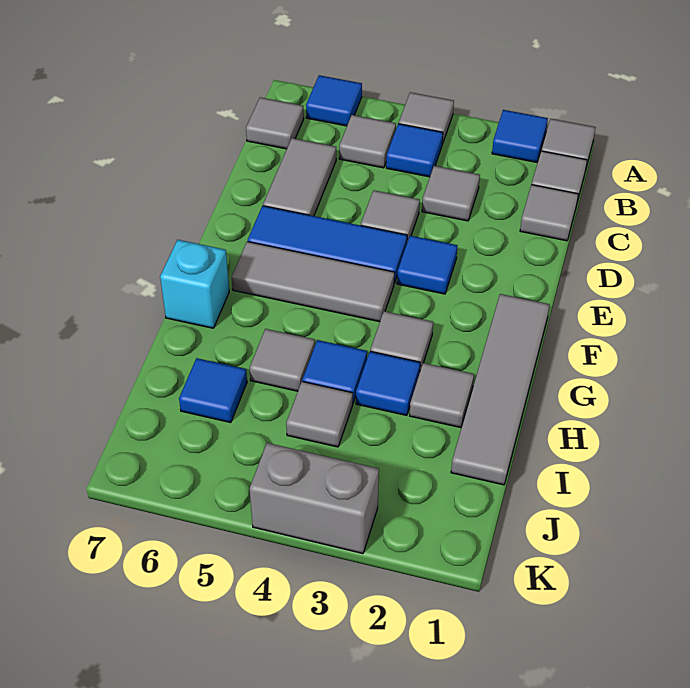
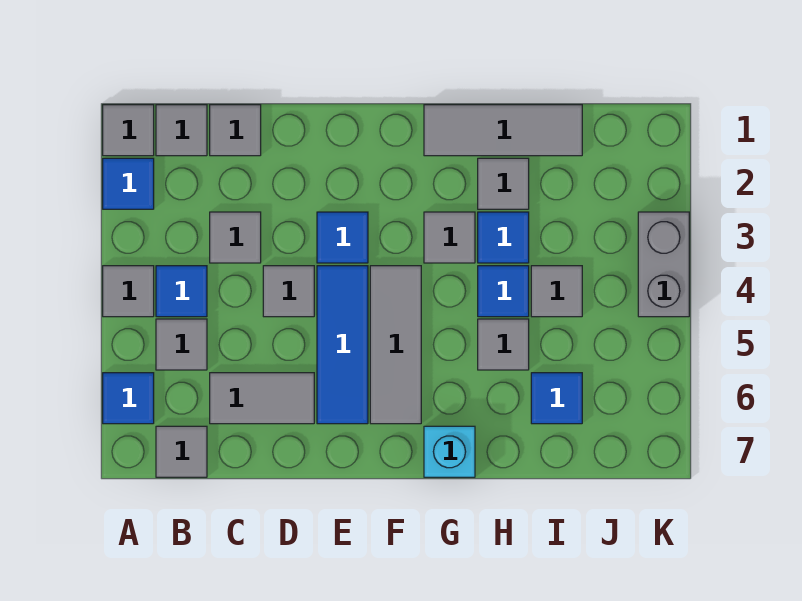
grey tile F1:I1 level 1 -> grey tile G1:I1 level 1

